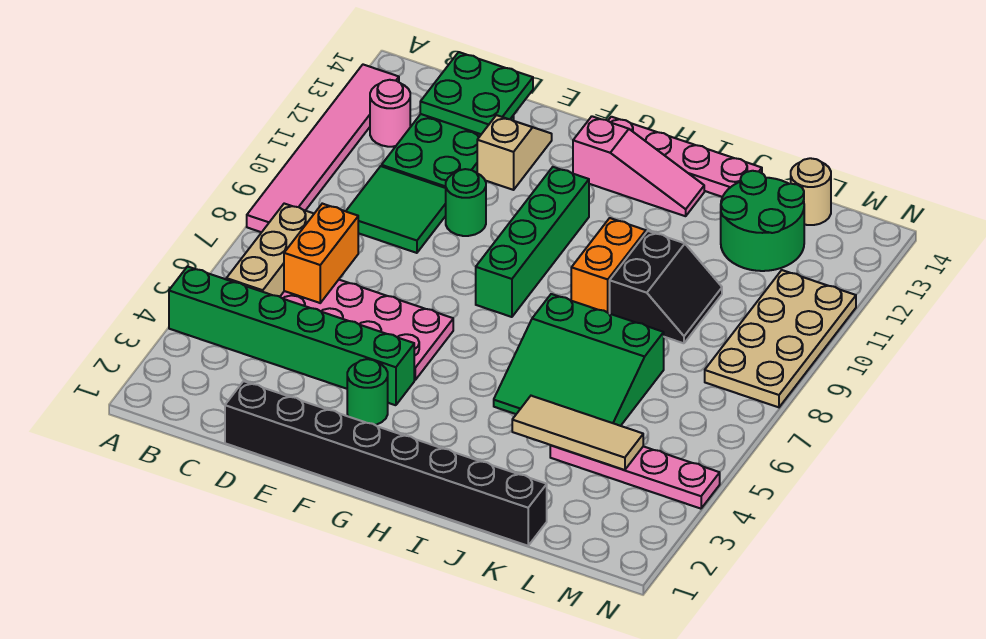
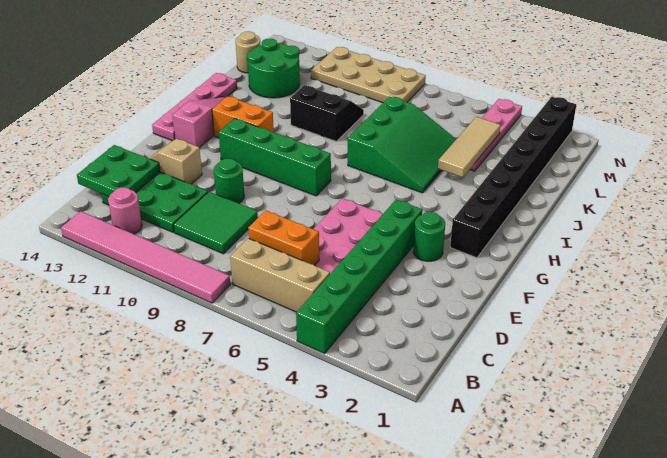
black brick D1:K1 level 1 -> black brick G2:N2 level 1
orange brick I9:I10 level 1 -> orange brick H11:H12 level 1

